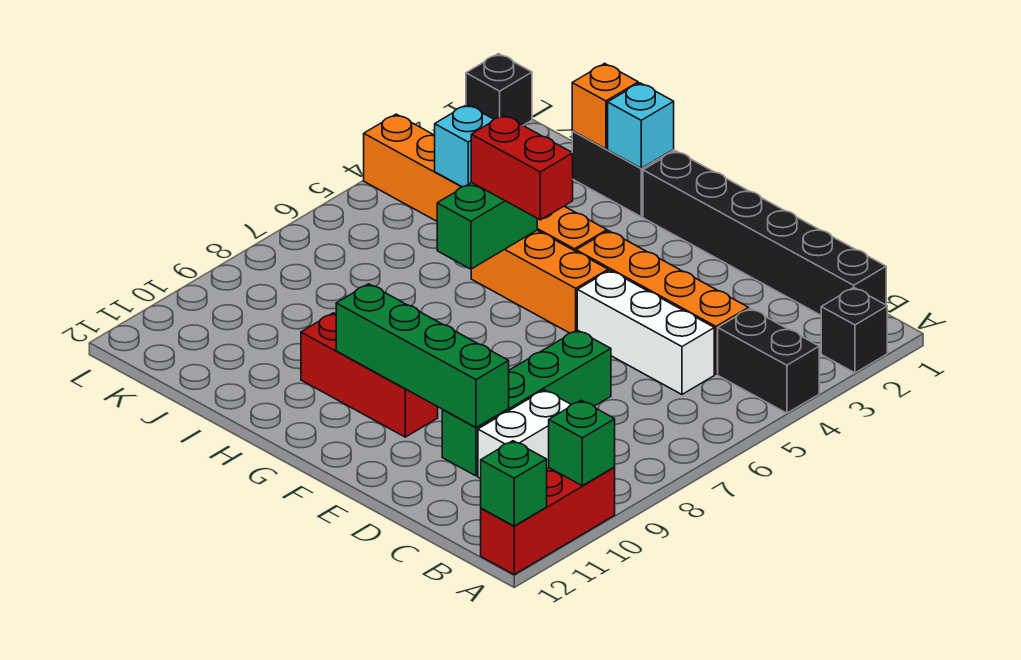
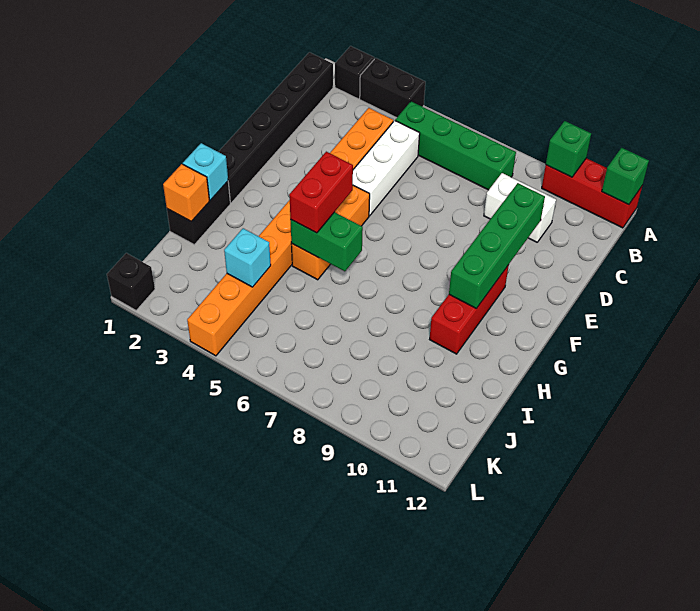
black brick A4:B4 level 1 -> black brick A3:A4 level 1
green brick D7:D10 level 1 -> green brick B5:B8 level 1

